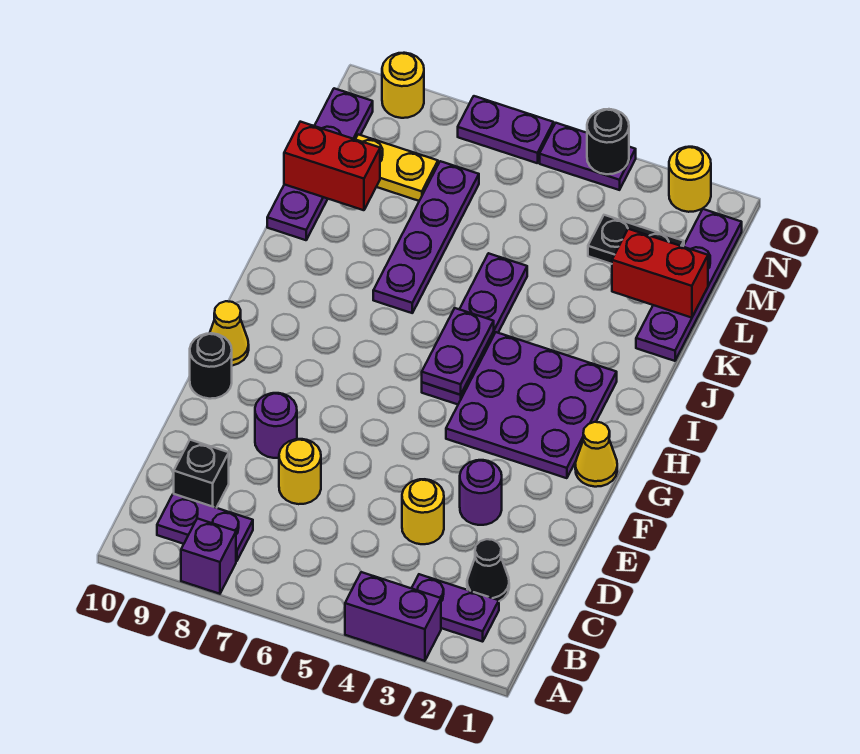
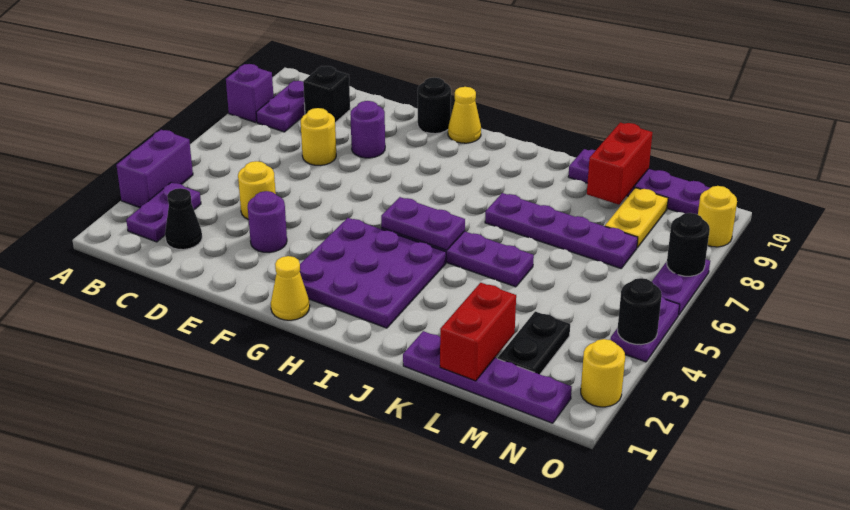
none -> black round brick O7 level 2

